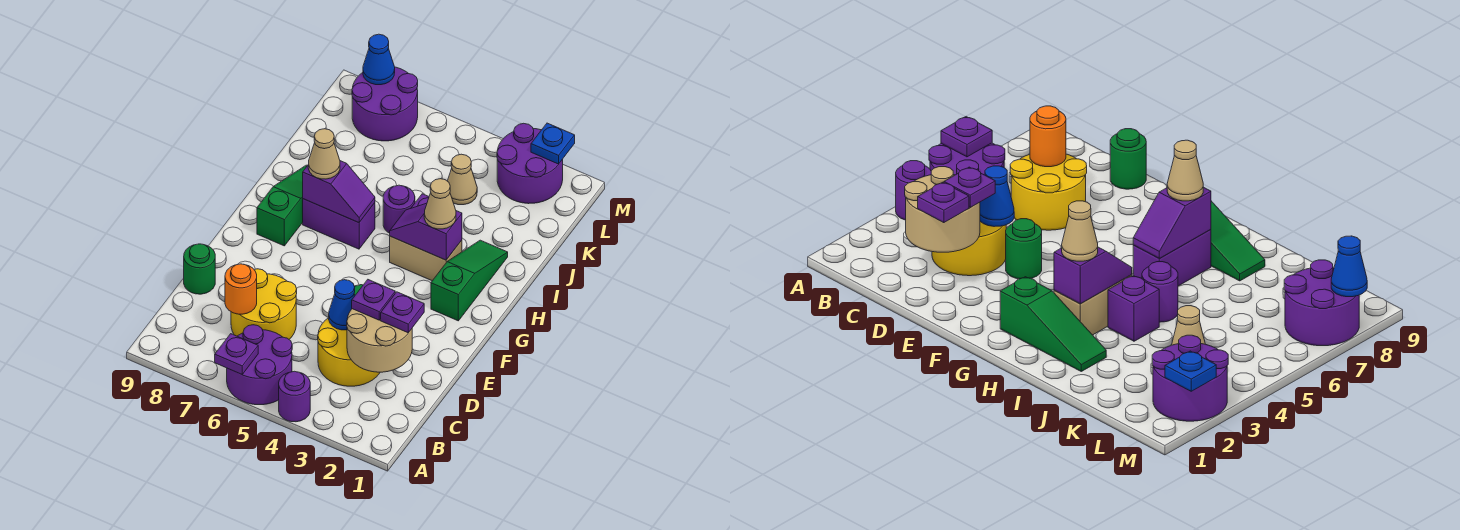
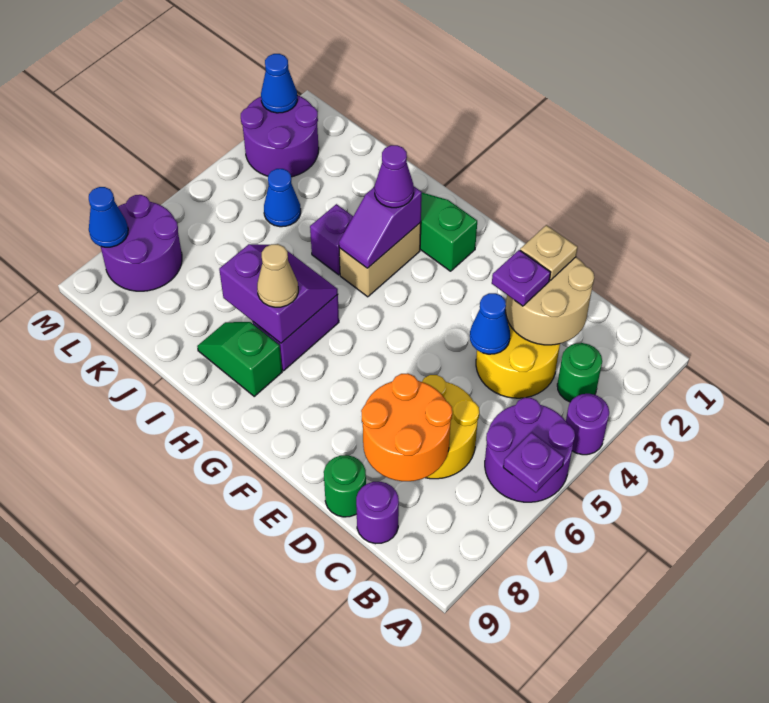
orange round brick C7 level 2 -> orange round brick C7:D8 level 2
purple plate D2 level 3 -> tan plate D2 level 3
green round brick E4 level 1 -> green round brick B3 level 1
green slope G8:I8 level 1 top G -> green slope H8:I8 level 1 top H
tan cone H3 level 3 -> purple cone H3 level 3
purple slope H6:H7 level 2 top 7 -> purple slope H6:I7 level 2 top 7
purple round brick I5 level 1 -> purple round brick C9 level 1
tan cone K4 level 1 -> blue cone K4 level 1
blue plate M2 level 2 -> blue cone M2 level 2

